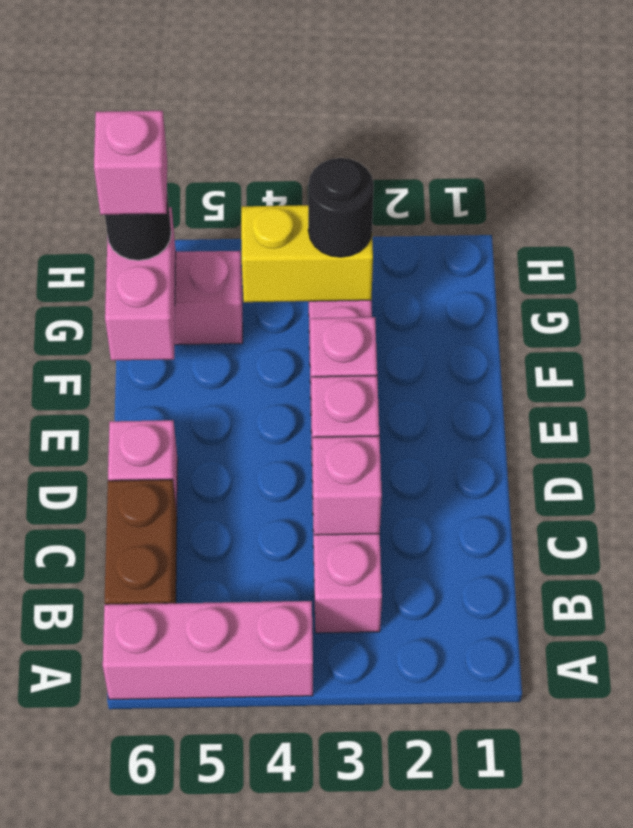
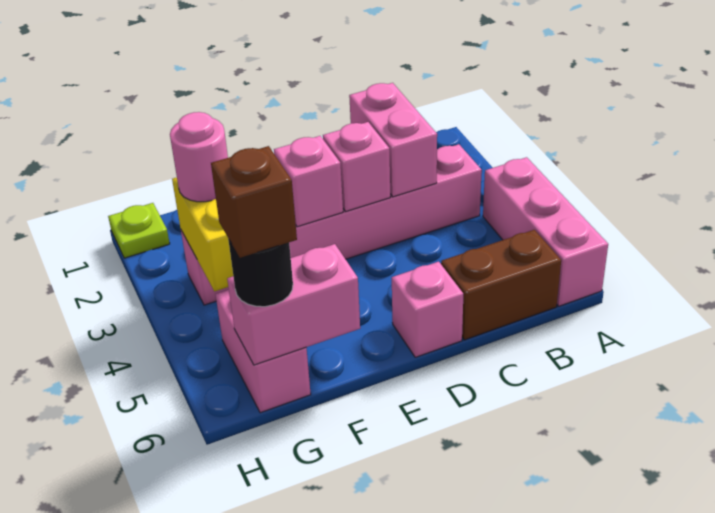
pink brick C3 level 2 -> pink brick C2:C3 level 2
black round brick G3 level 3 -> pink round brick G3 level 3
pink brick G6 level 4 -> brown brick G6 level 4
none -> lime plate H1 level 1

